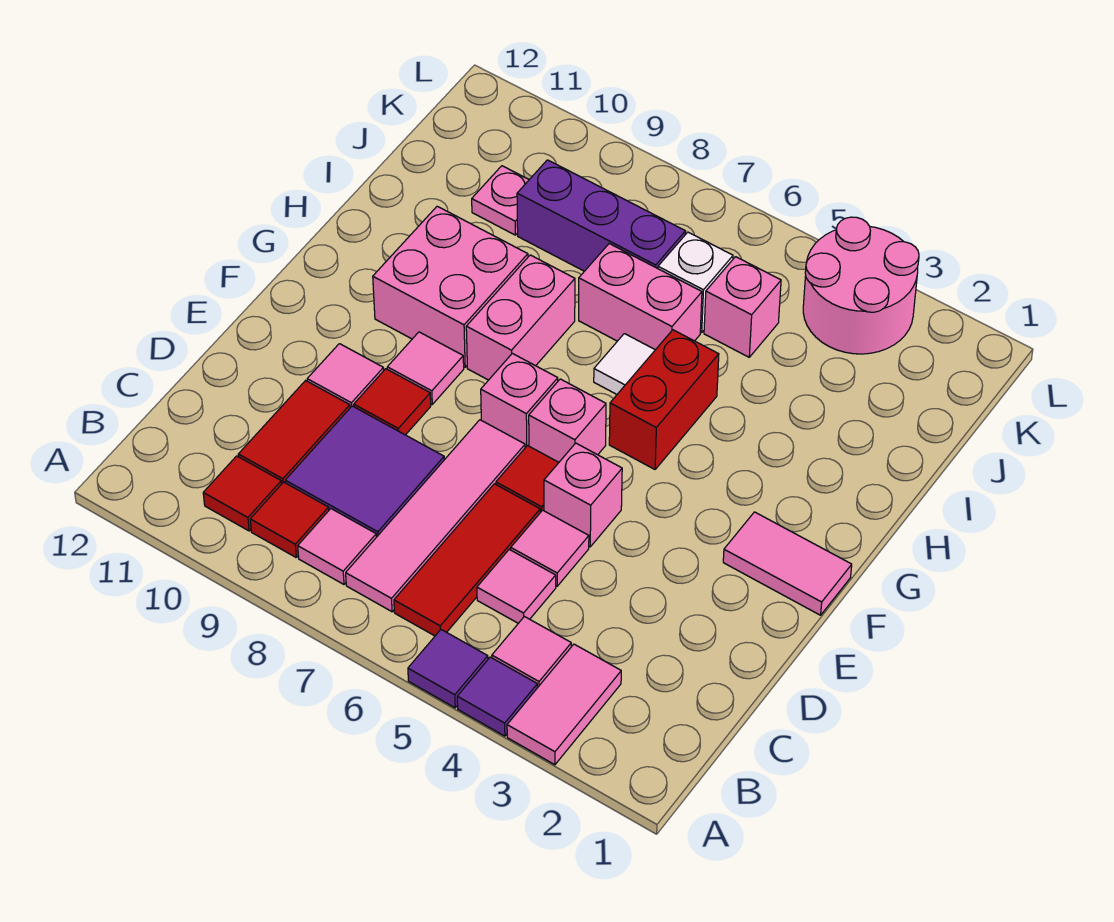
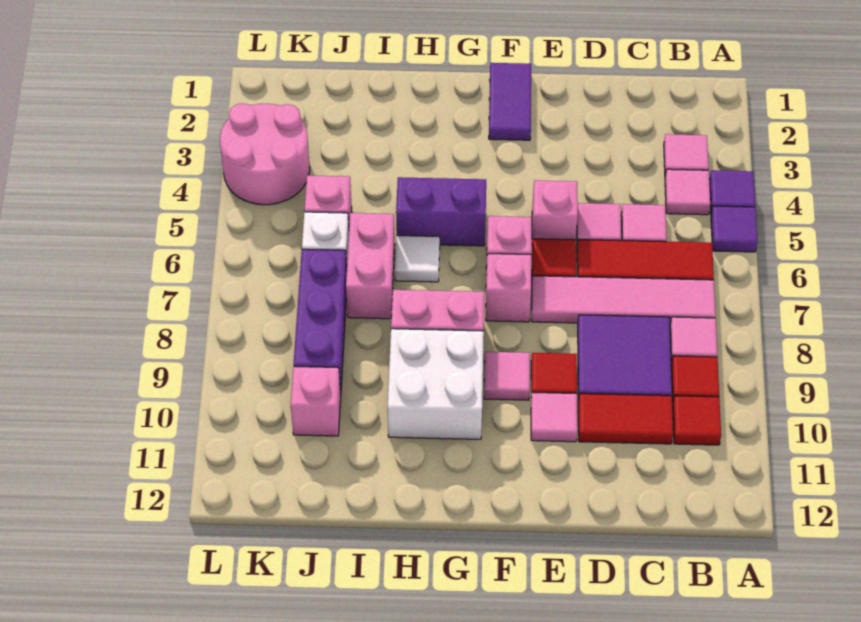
pink tile A3:B3 level 1 -> pink tile B3 level 1
pink tile F1:F2 level 1 -> purple tile F1:F2 level 1
red brick G5:H5 level 1 -> purple brick G5:H5 level 1
pink brick G9:H10 level 1 -> white brick G9:H10 level 1
pink plate J10 level 1 -> pink brick J10 level 1

